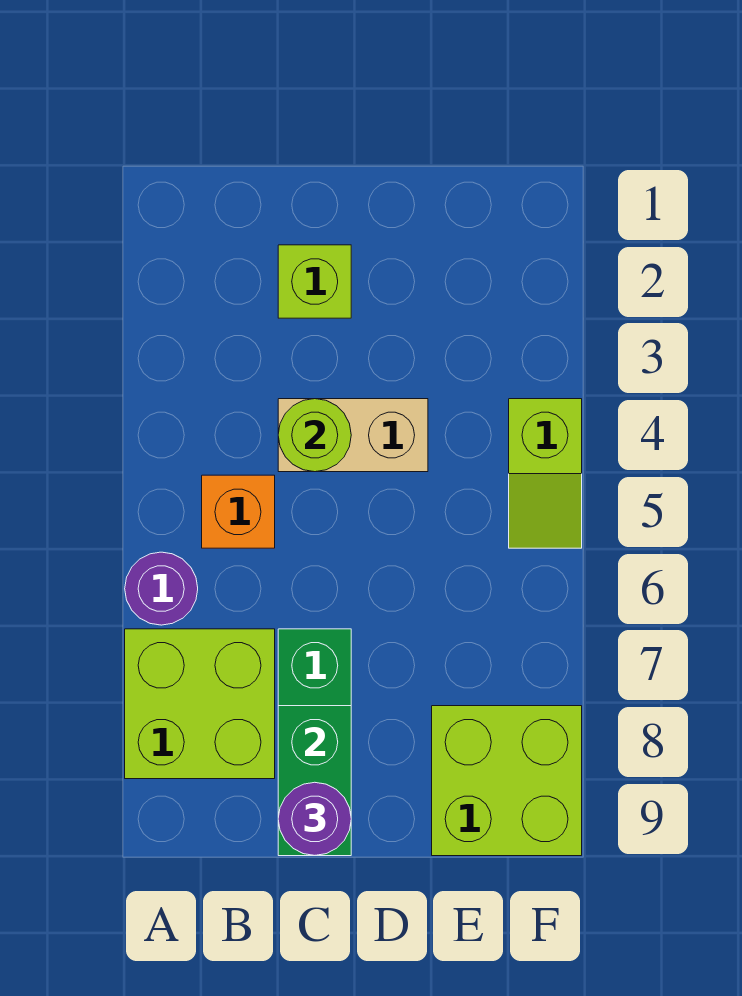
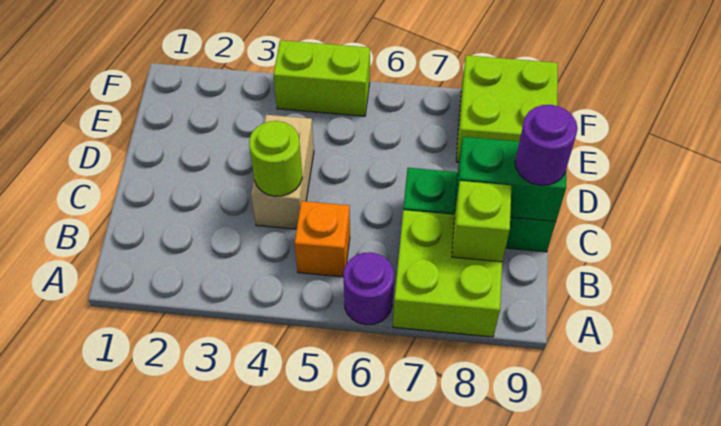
lime brick C2 level 1 -> lime brick B8 level 2
lime slope F4:F5 level 1 top 4 -> lime brick F4:F5 level 1

